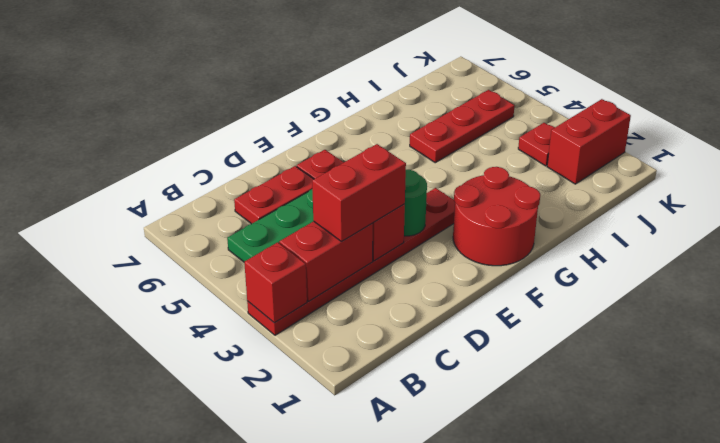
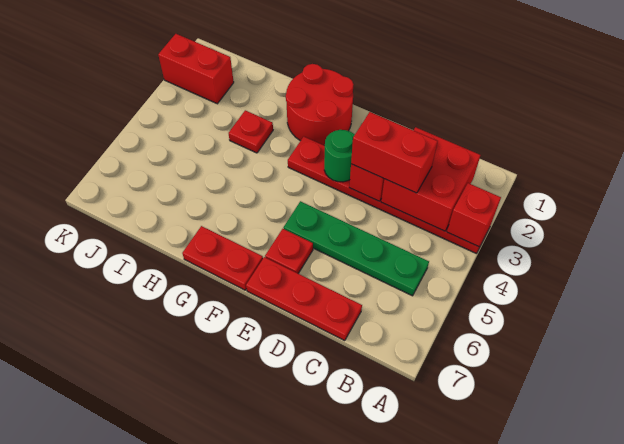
red brick B3:C3 level 2 -> red brick B2:C3 level 2
red plate C6:D6 level 1 -> red plate F7:G7 level 1
red plate H5:J5 level 1 -> red plate C7:E7 level 1
red plate J3 level 1 -> red plate H3 level 1

